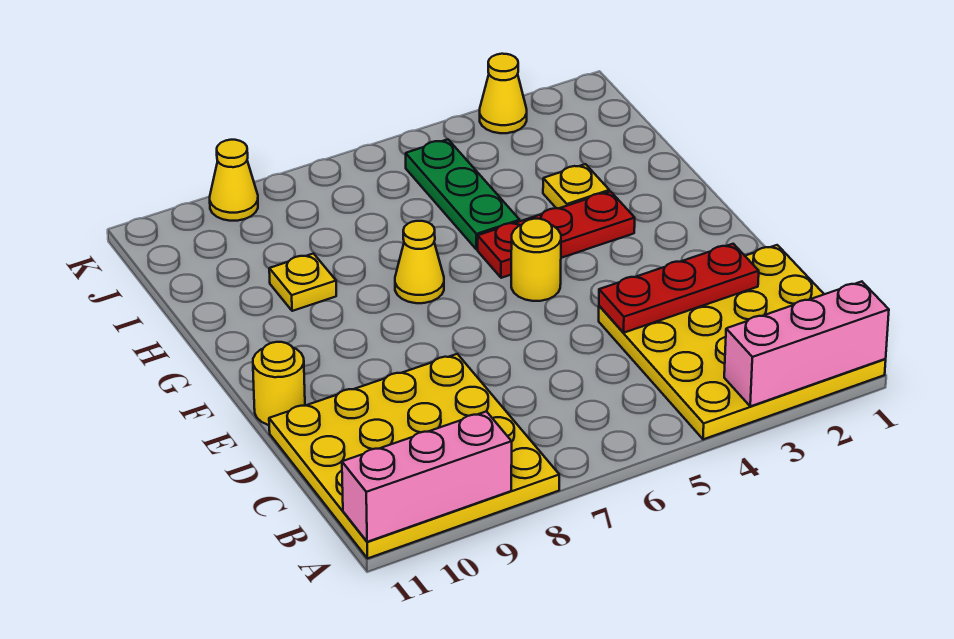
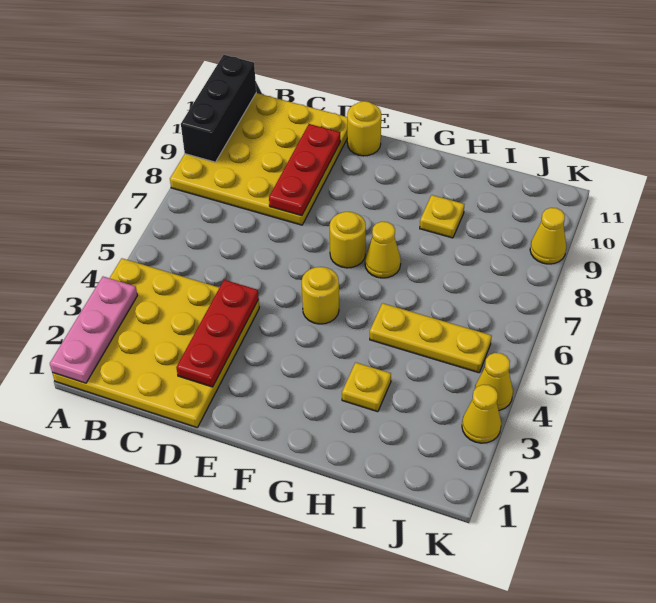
pink brick A1:A3 level 2 -> pink plate A1:A3 level 2
pink brick A9:A11 level 2 -> black brick A9:A11 level 2
none -> yellow round brick F7 level 1
red plate G3:G5 level 1 -> red plate D8:D10 level 2
green plate H5:J5 level 1 -> yellow plate H5:J5 level 1
none -> yellow cone K4 level 1

